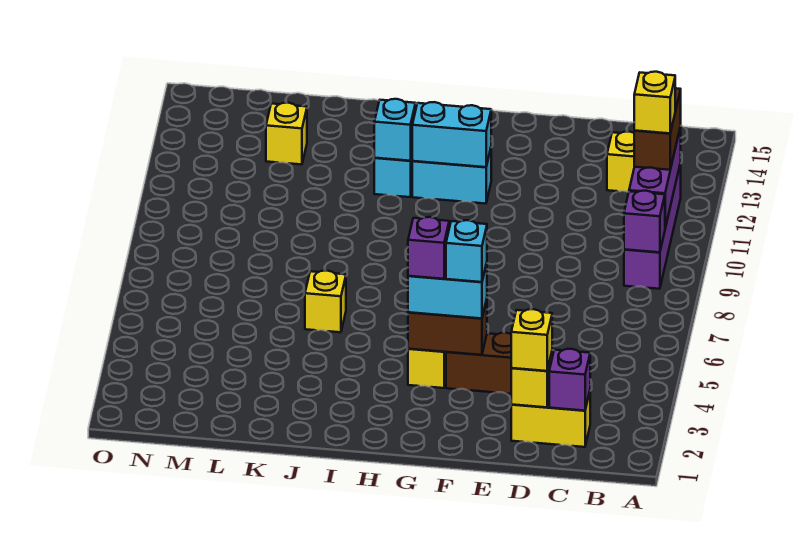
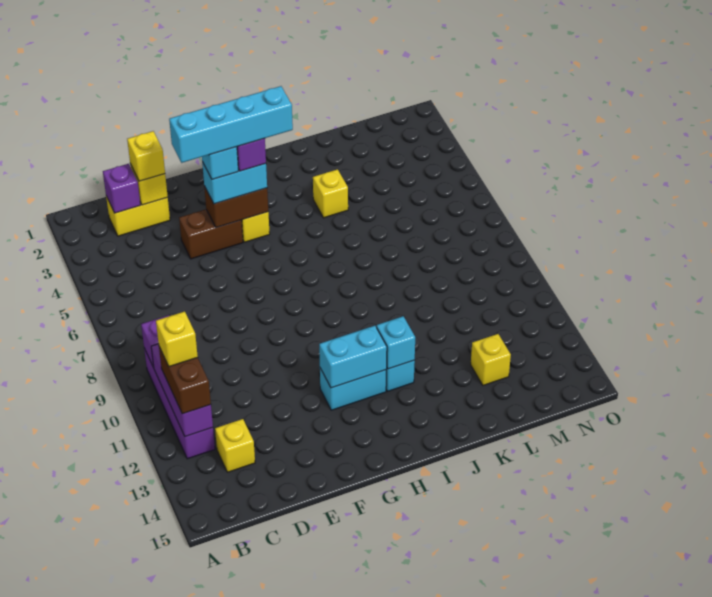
none -> cyan brick E4:H4 level 5
yellow brick J6 level 1 -> yellow brick J4 level 1

